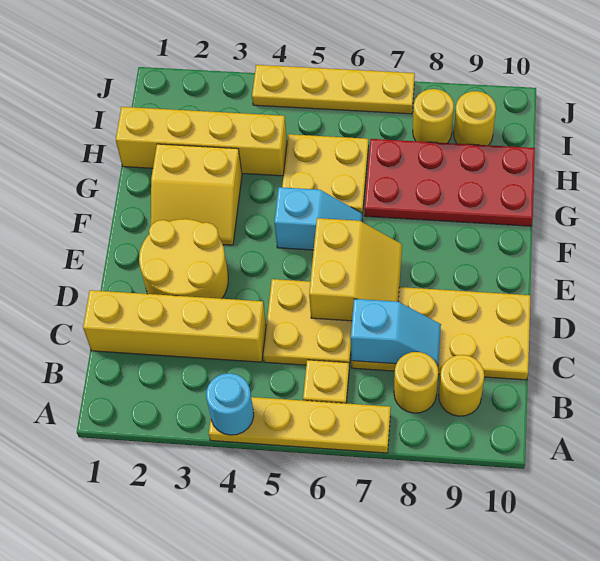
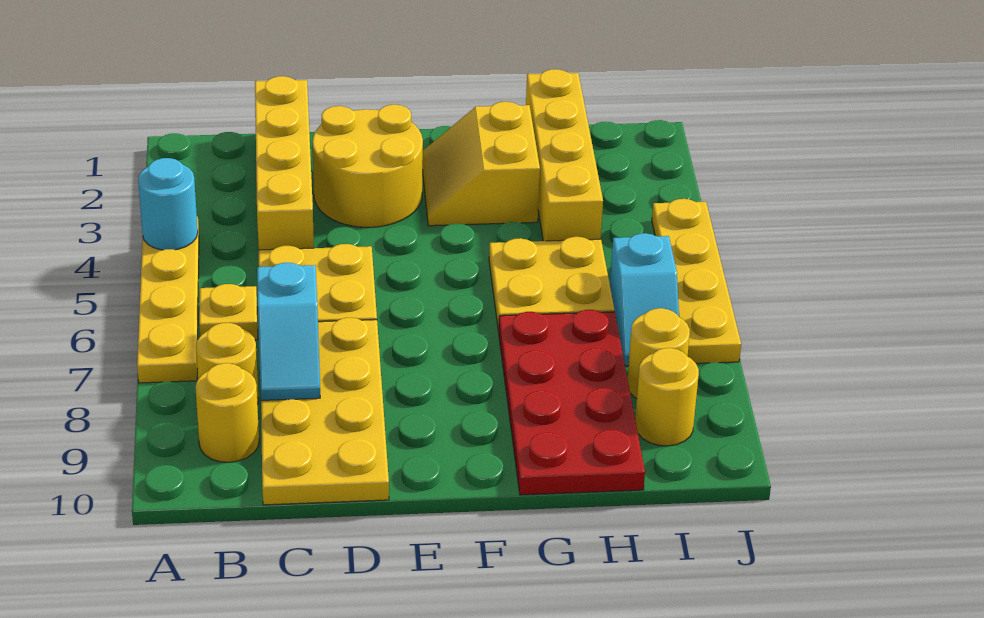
yellow slope D6:E7 level 2 top 6 -> none
cyan slope F5:F6 level 1 top 5 -> cyan slope I6:I7 level 1 top 6

